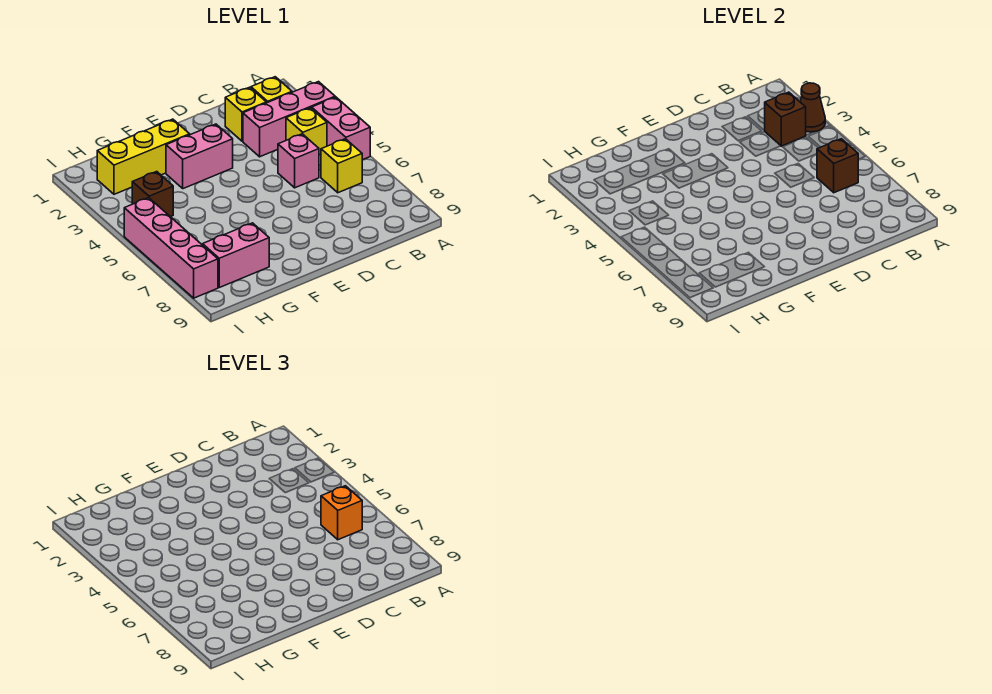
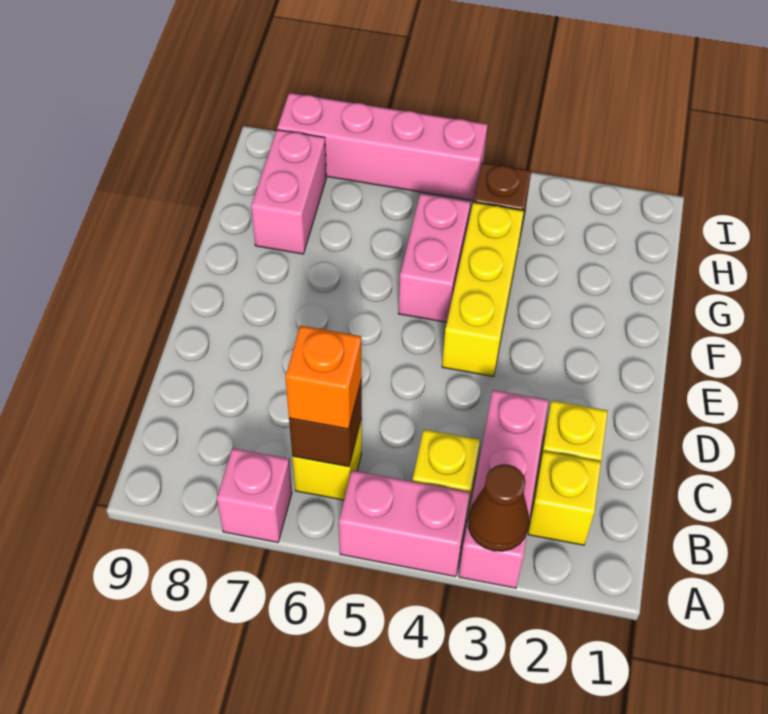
brown brick B3 level 2 -> none
pink brick C5 level 1 -> pink brick A7 level 1
pink brick E3:F3 level 1 -> pink brick F5:G5 level 1
yellow brick F2:H2 level 1 -> yellow brick E4:G4 level 1

